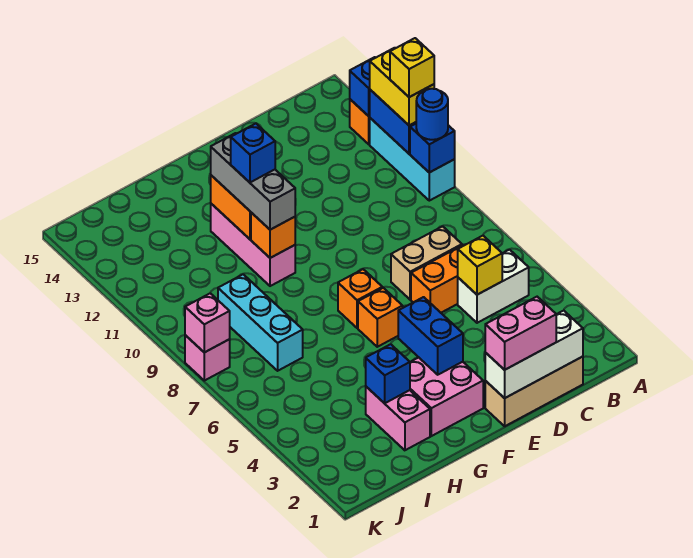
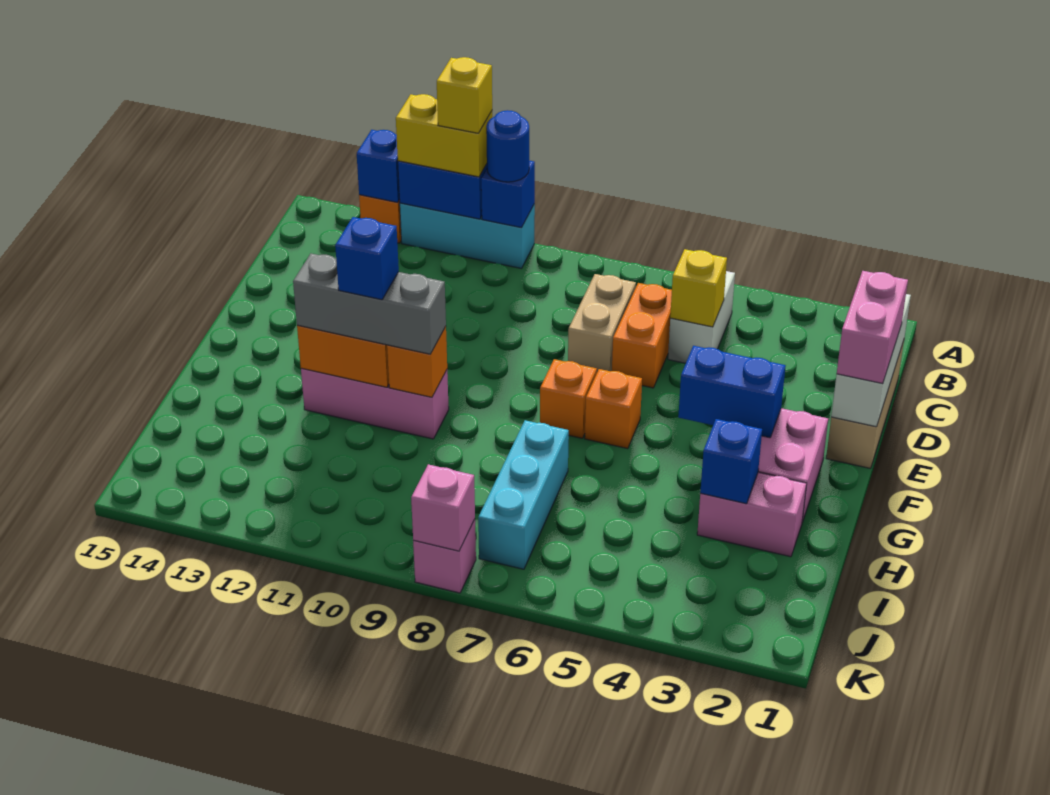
cyan brick I7:I9 level 1 -> cyan brick H7:J7 level 1

